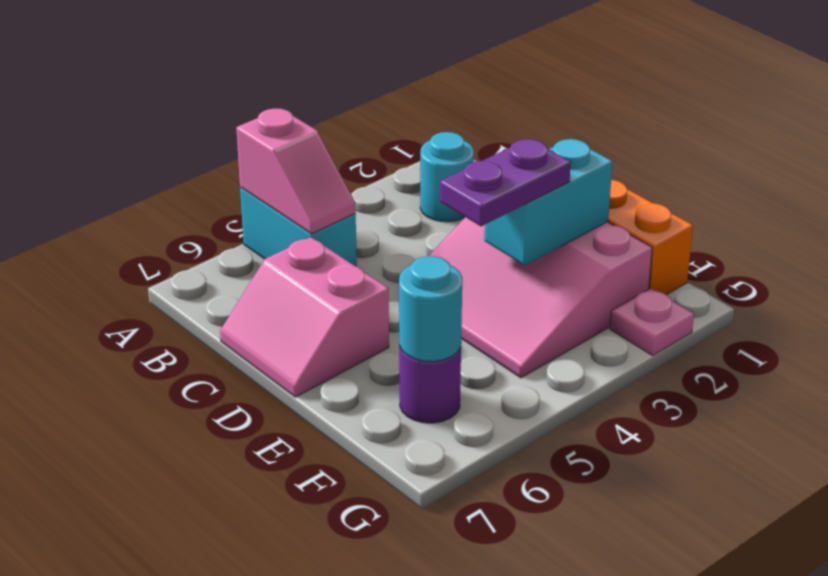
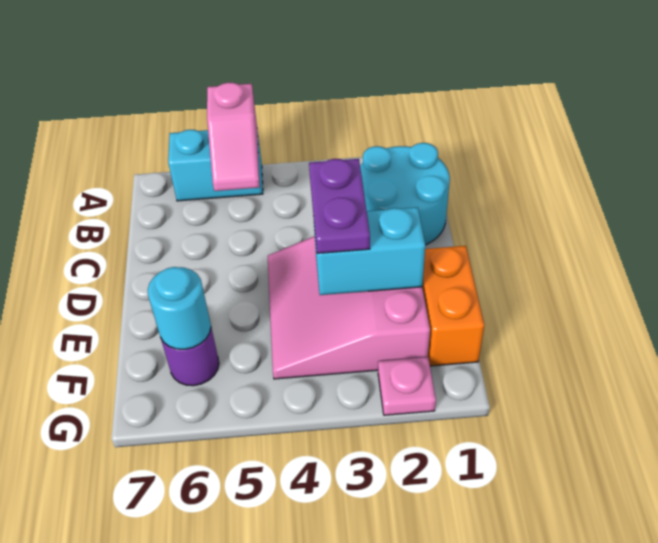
cyan brick A5:B5 level 1 -> cyan brick A5:A6 level 1
cyan round brick B2 level 1 -> cyan round brick B1:C2 level 1
pink slope C6:D7 level 1 top 6 -> none
purple plate E3:E4 level 3 -> purple plate D3:E3 level 3

